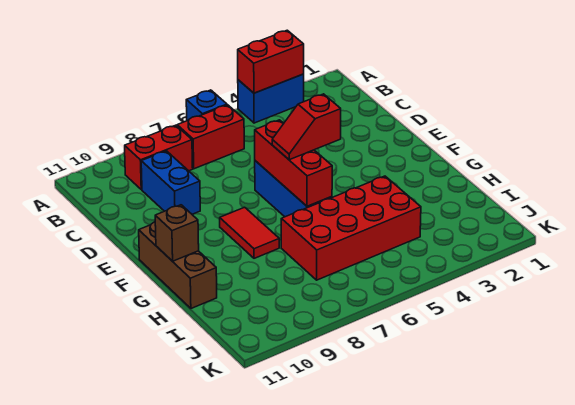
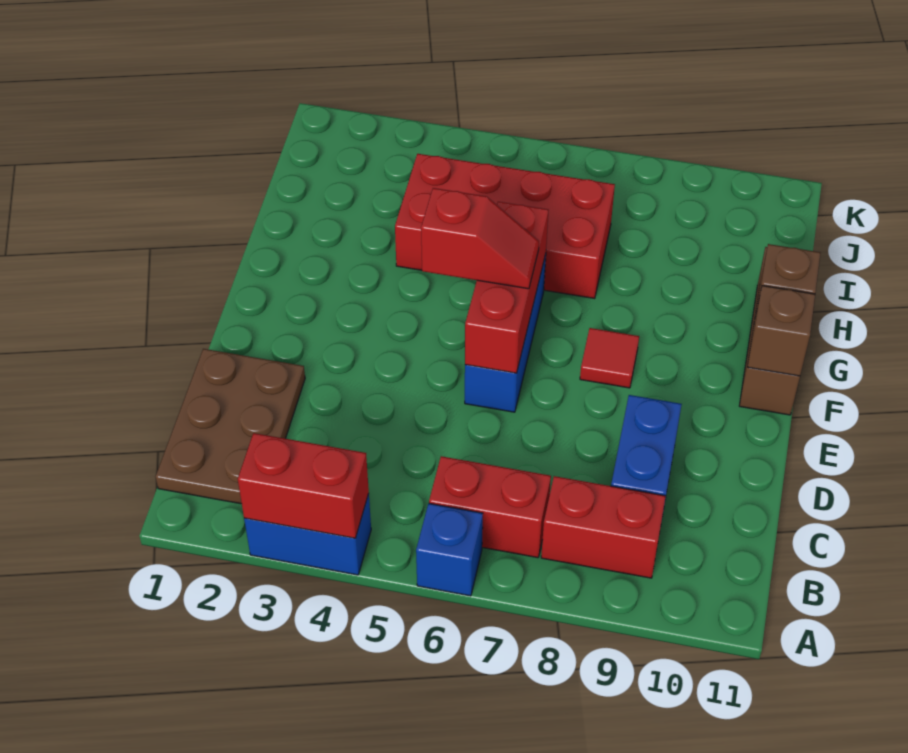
none -> brown plate B1:D2 level 1
red tile F8:G8 level 1 -> red tile F8 level 1
none -> brown brick F11 level 2

